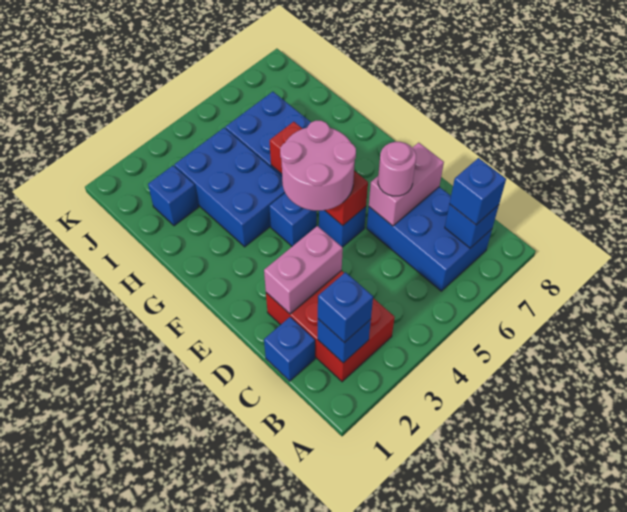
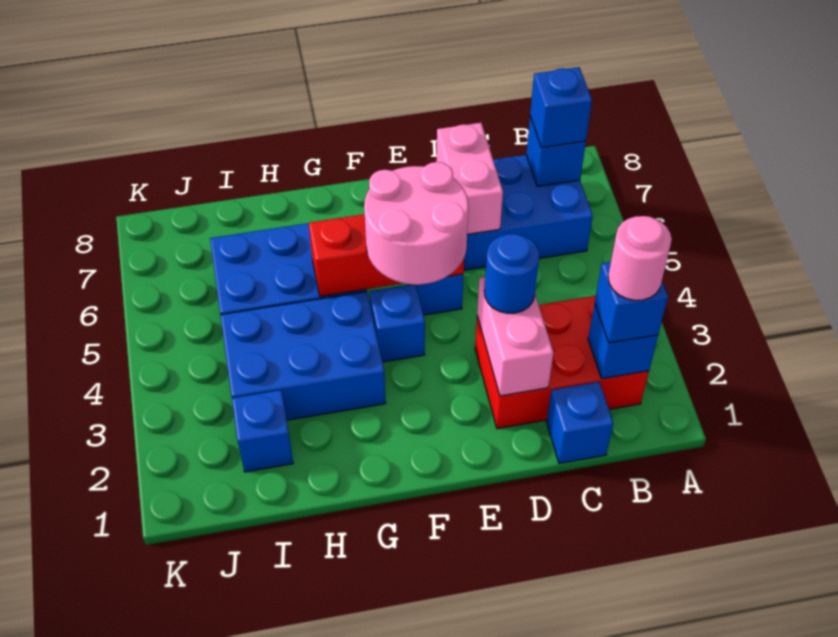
none -> blue round brick D3 level 3
pink round brick D6 level 3 -> pink round brick B2 level 4

